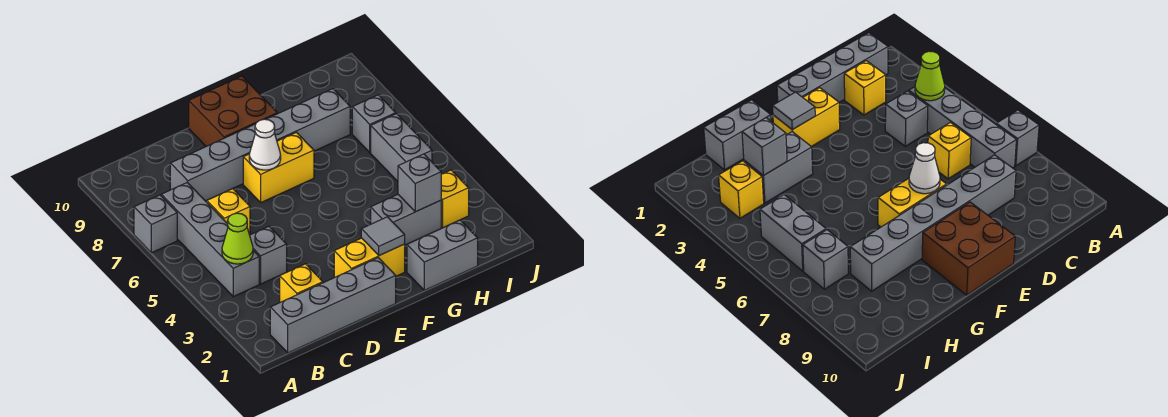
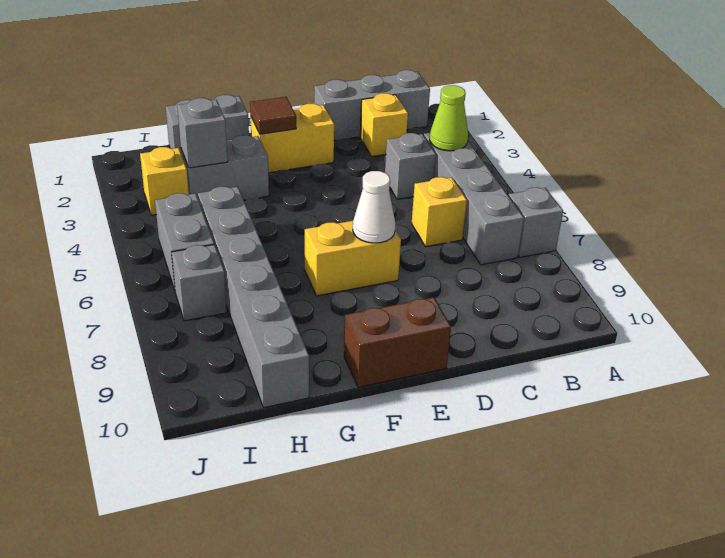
grey brick B1:E1 level 1 -> grey brick B1:D1 level 1
grey brick C8:H8 level 1 -> grey brick H5:H10 level 1
brown brick E9:F10 level 1 -> brown brick E10:F10 level 1
grey tile F2 level 2 -> brown tile F2 level 2

